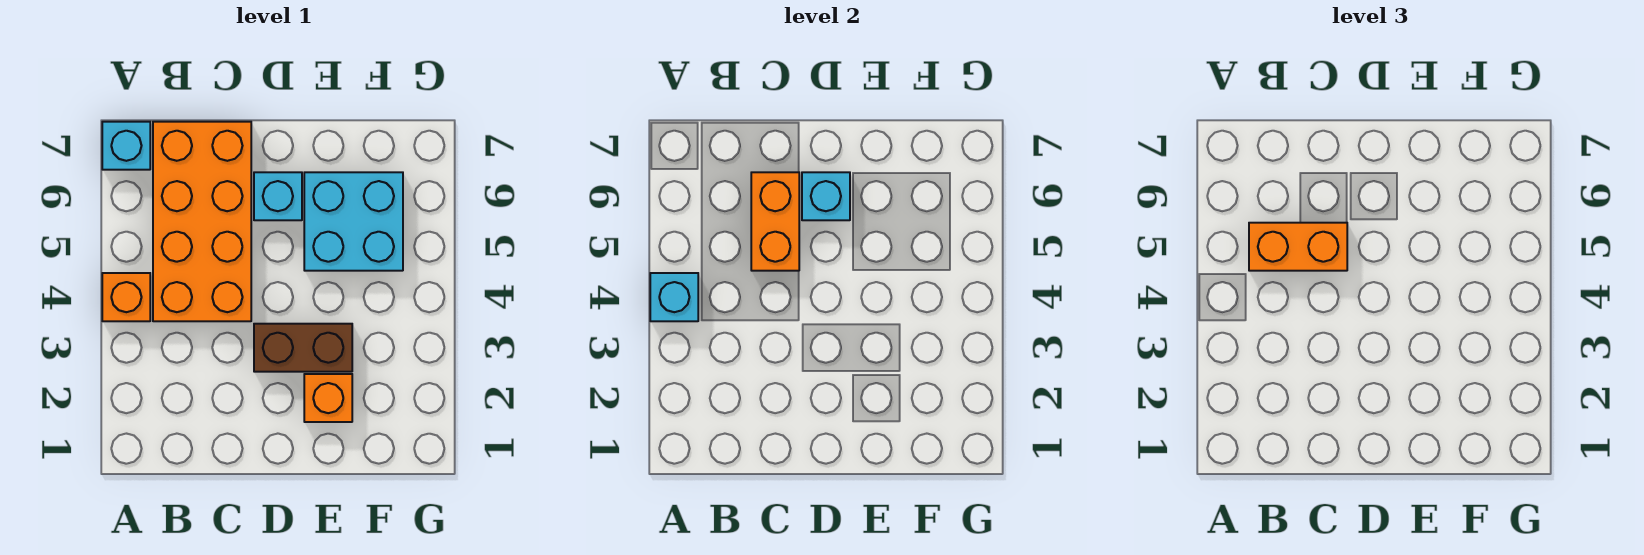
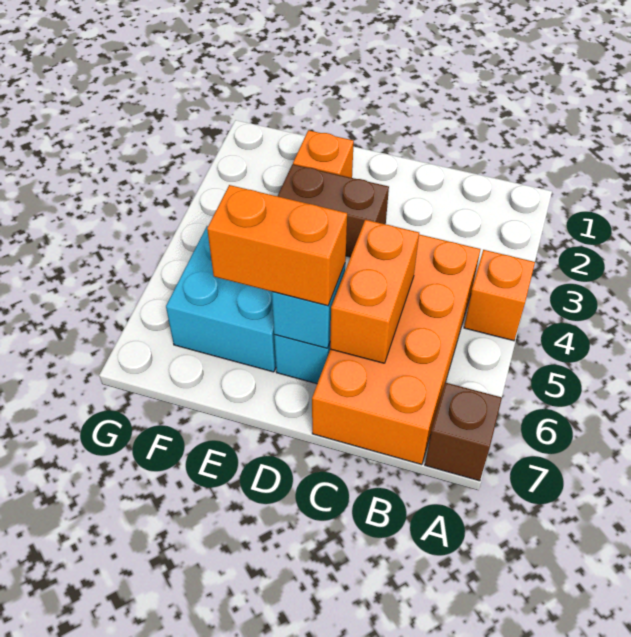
cyan brick A4 level 2 -> none
cyan brick A7 level 1 -> brown brick A7 level 1
orange brick B5:C5 level 3 -> orange brick D6:E6 level 3

